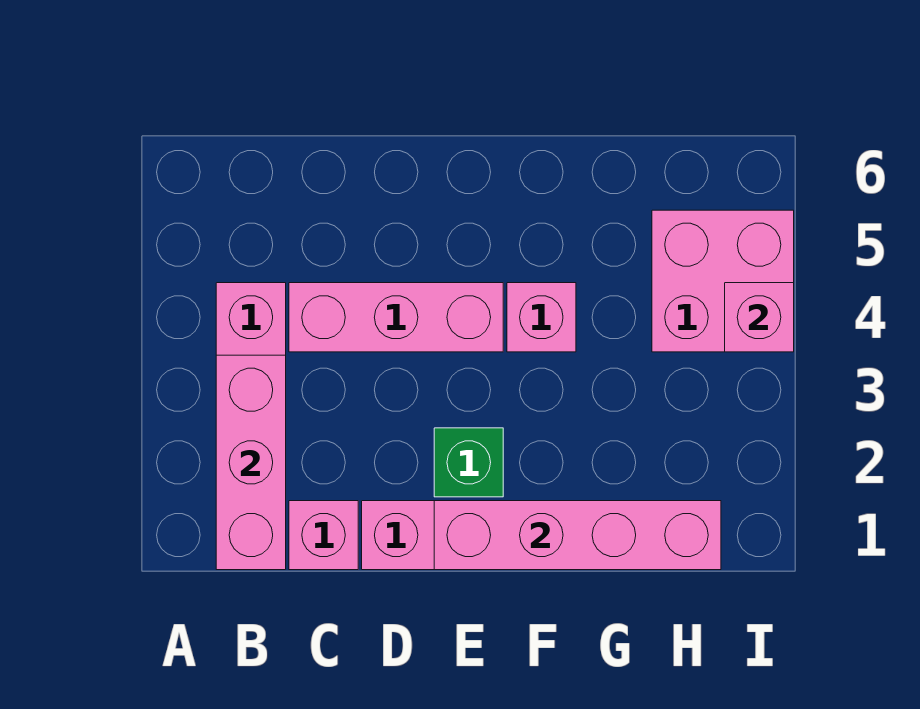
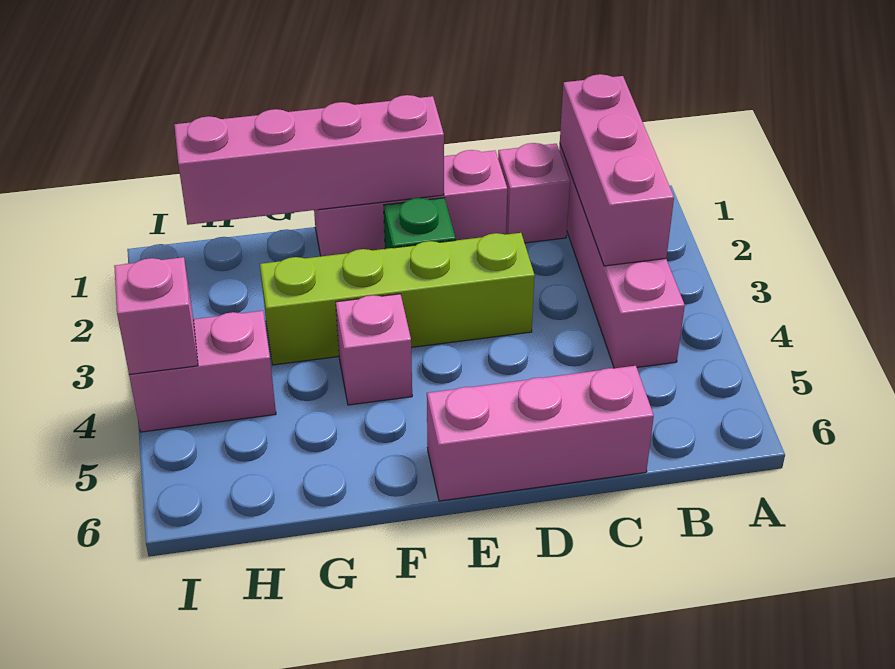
pink brick C4:E4 level 1 -> pink brick C6:E6 level 1
none -> lime brick D3:G3 level 1
pink brick H4:I5 level 1 -> pink brick H4:I4 level 1

